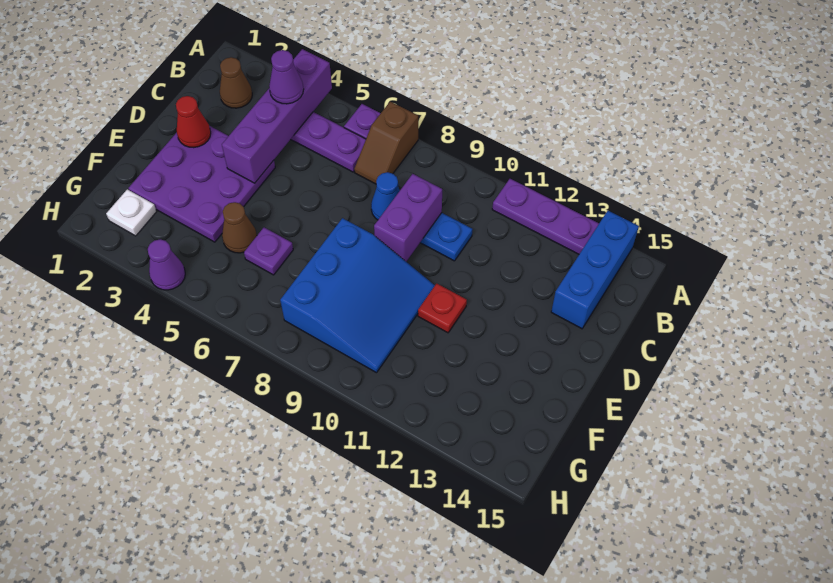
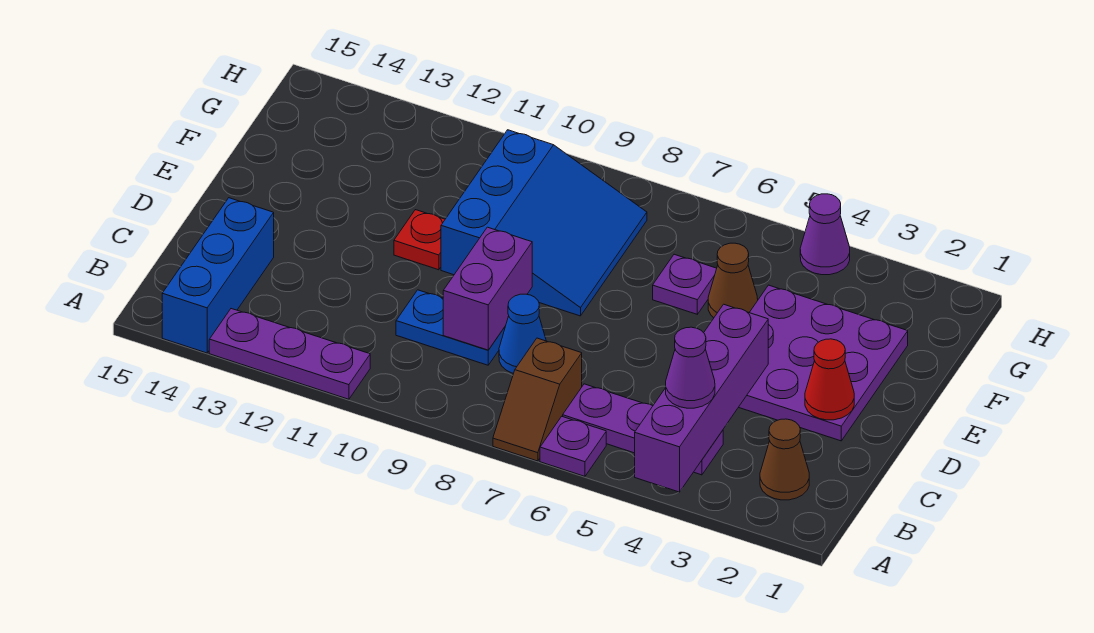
brown slope A7:B7 level 1 top A -> brown slope A7:B7 level 1 top B
blue slope E8:G10 level 1 top 8 -> blue slope E8:G10 level 1 top 10
white plate G2 level 1 -> none

